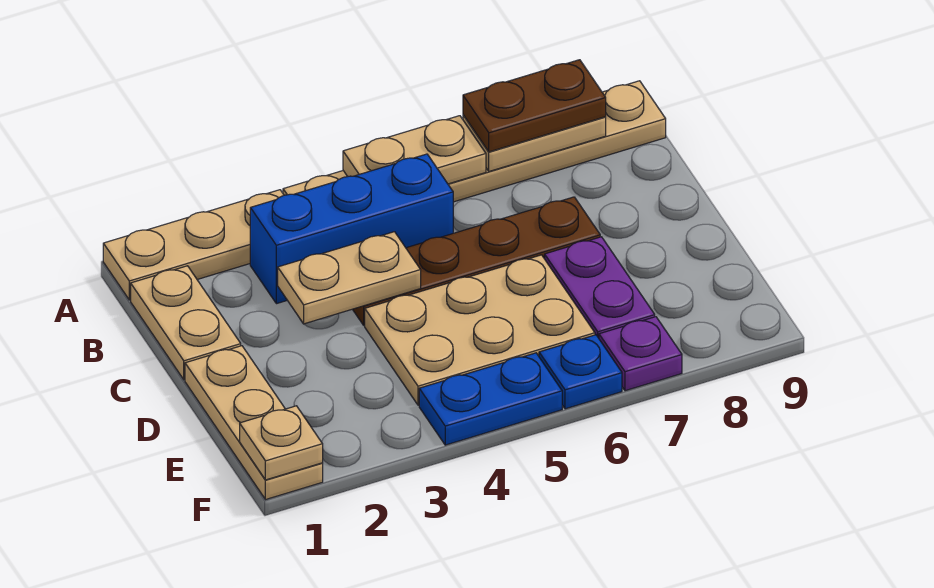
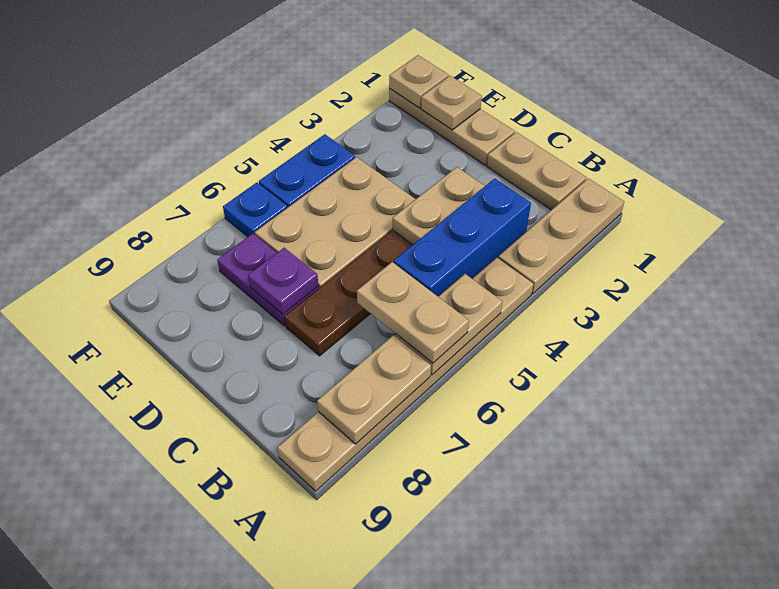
none -> tan plate A6:B6 level 3
brown plate A7:A8 level 3 -> none
none -> tan plate E1 level 2
purple plate F7 level 1 -> purple plate D7 level 2

